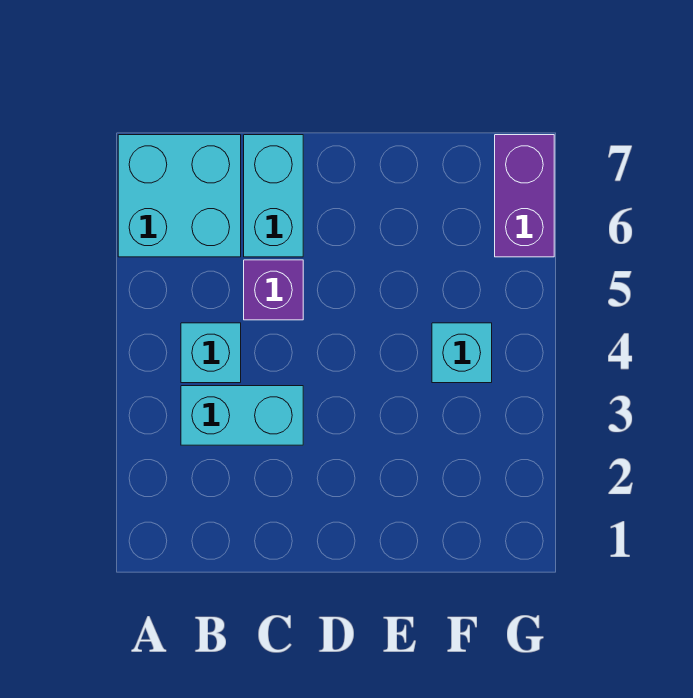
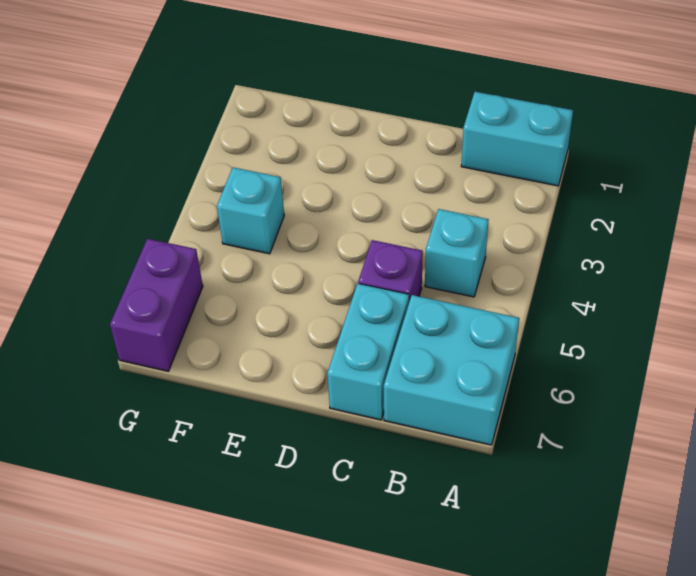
cyan brick B3:C3 level 1 -> cyan brick A1:B1 level 1

